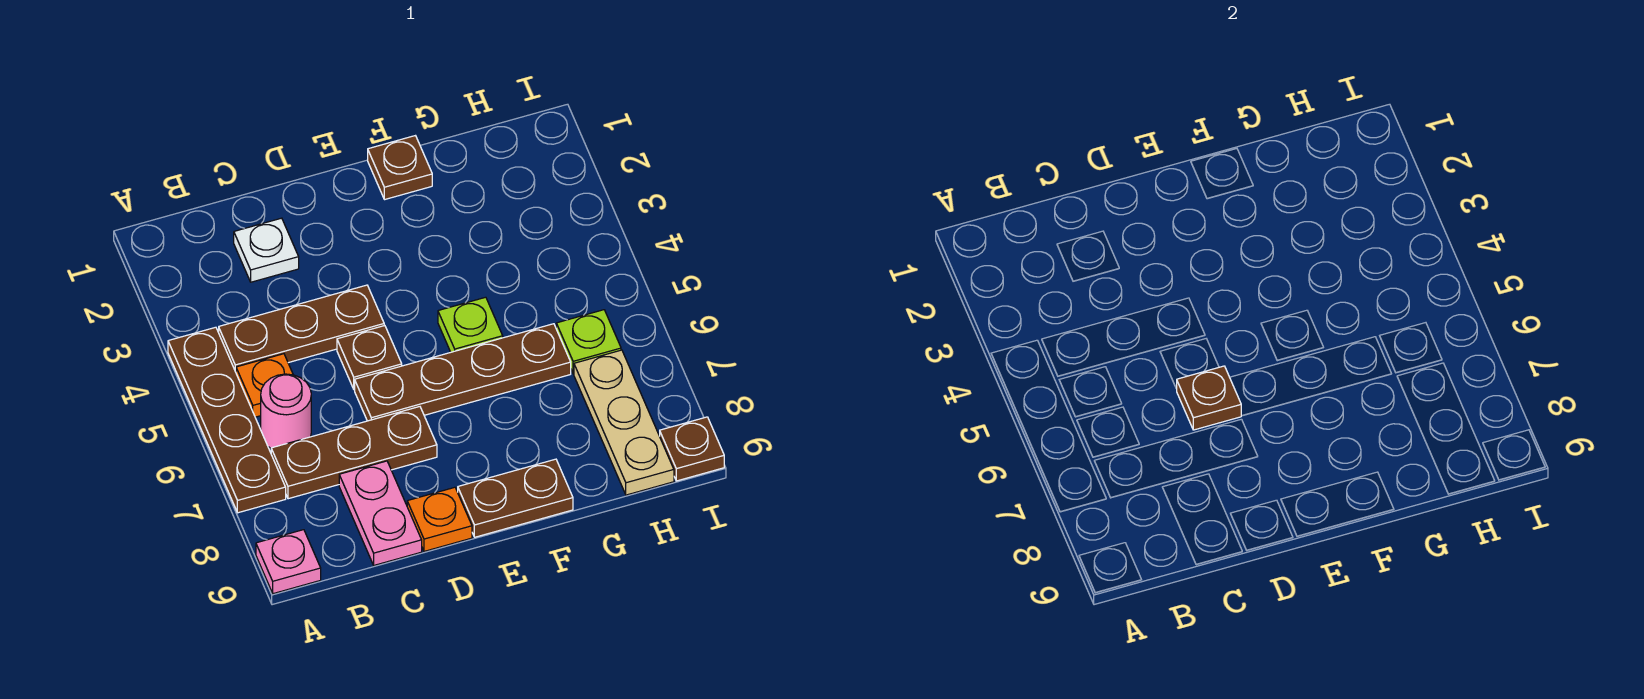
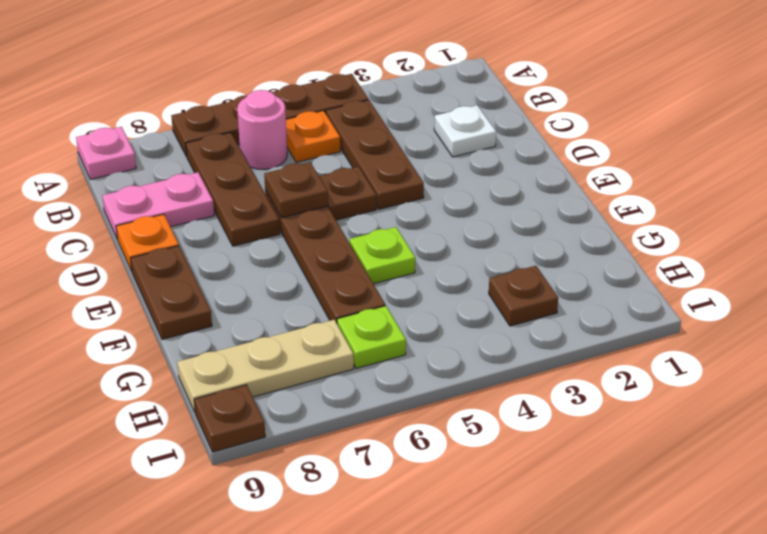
brown plate F1 level 1 -> brown plate H3 level 1

